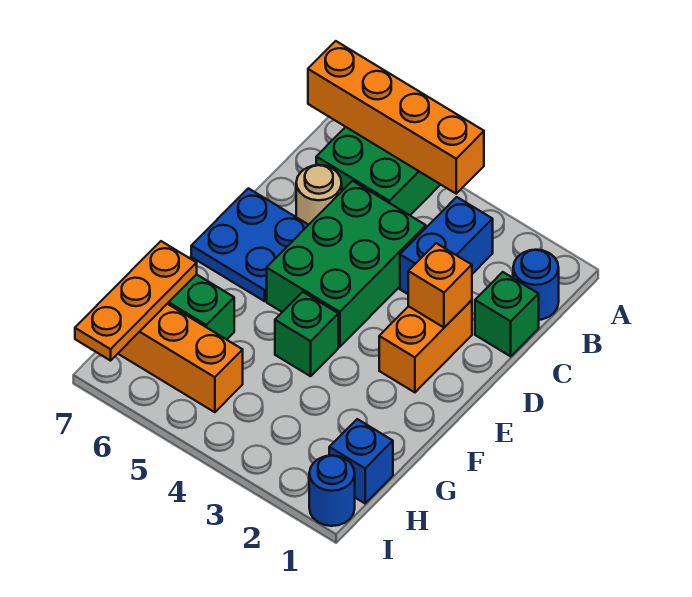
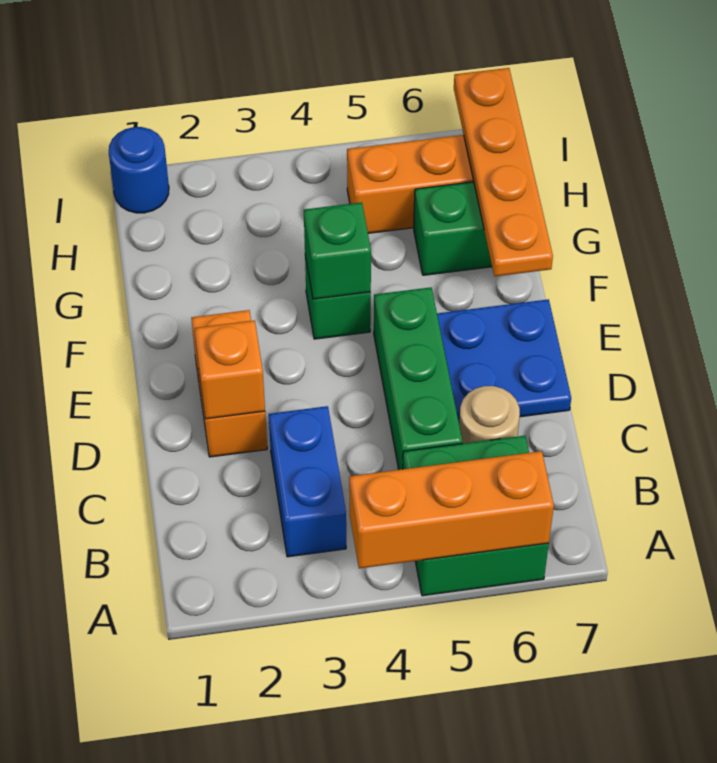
orange brick A4:A7 level 2 -> orange brick A4:A6 level 2
blue round brick B1 level 1 -> none
green brick C1 level 1 -> green brick F4 level 2
green brick C4:E5 level 1 -> green brick C5:E5 level 1
orange plate G7:I7 level 2 -> orange plate F7:I7 level 2
blue brick H1 level 1 -> none

